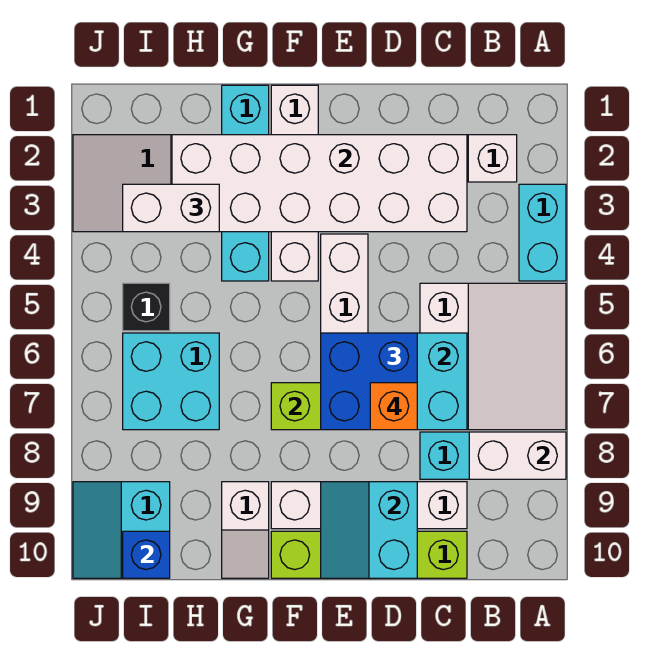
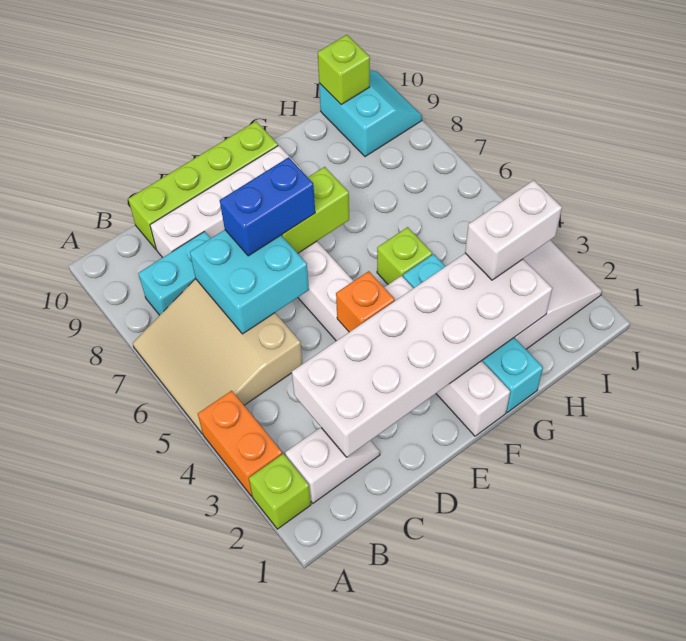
none -> lime brick A2 level 1
cyan brick A3:A4 level 1 -> orange brick A3:A4 level 1
white slope A5:C7 level 1 top C -> tan slope A5:C7 level 1 top C
white brick A8:B8 level 2 -> none
blue brick D6:E7 level 3 -> blue brick D7:E7 level 3
orange brick D7 level 4 -> orange brick E4 level 2
cyan slope D9:E10 level 2 top D -> none
none -> lime brick G5 level 1
white slope G9:G10 level 1 top 9 -> none
cyan brick H6:I7 level 1 -> none
black brick I5 level 1 -> none
blue brick I10 level 2 -> lime brick I10 level 2

